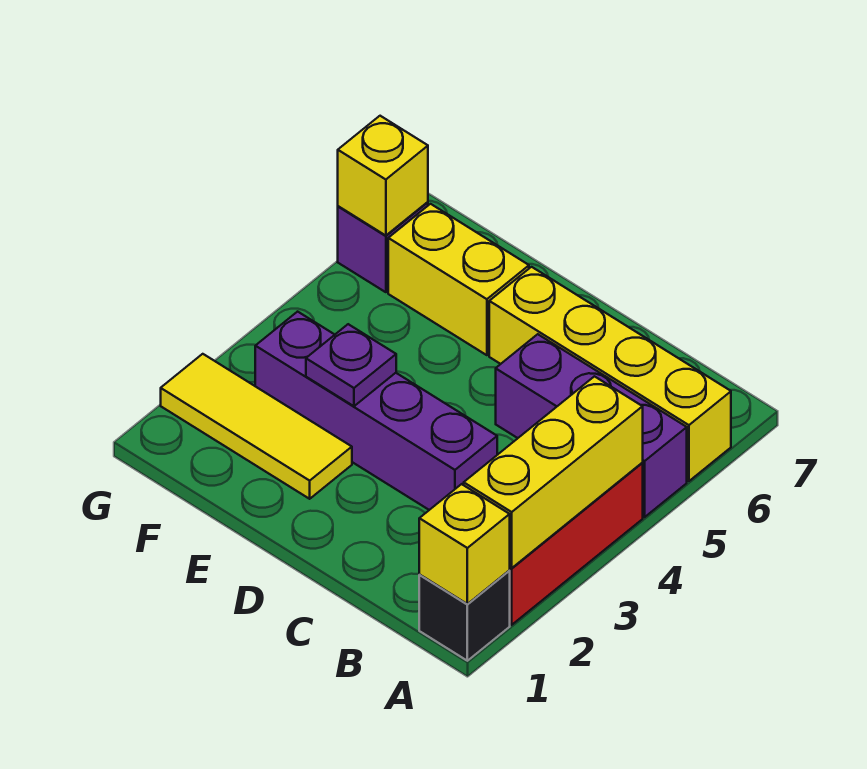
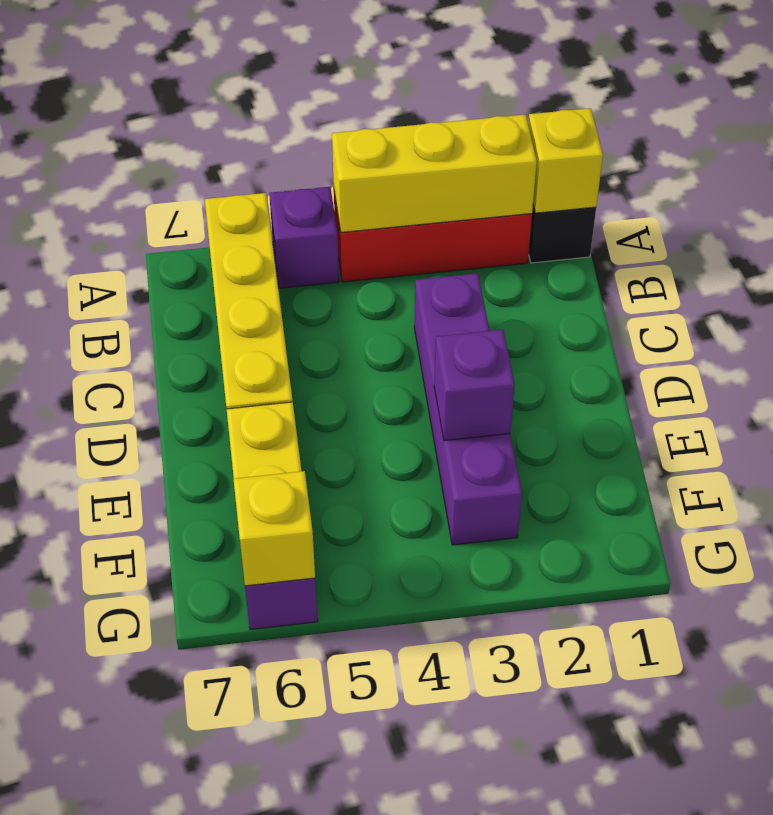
purple brick A5:C5 level 1 -> purple brick A5 level 1
yellow tile E2:G2 level 1 -> none
purple plate E3 level 2 -> purple brick E3 level 2

